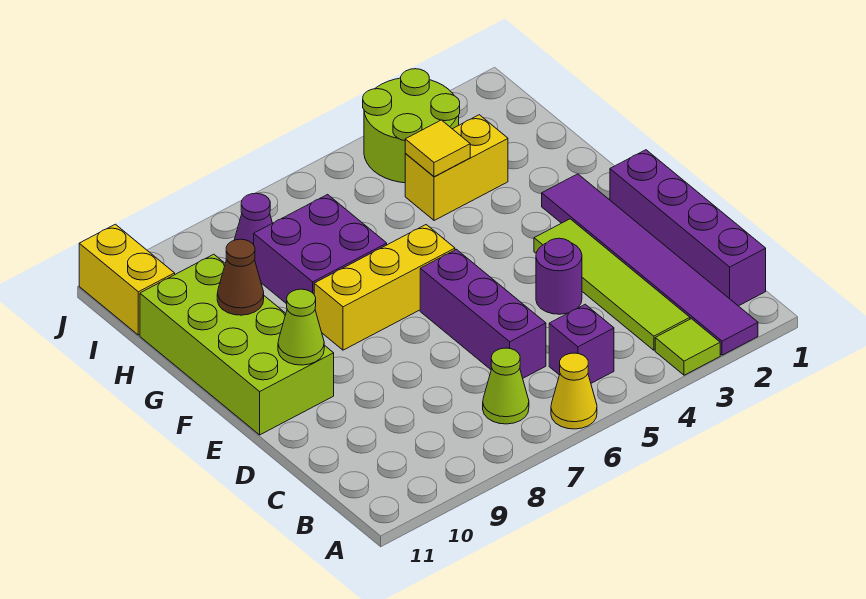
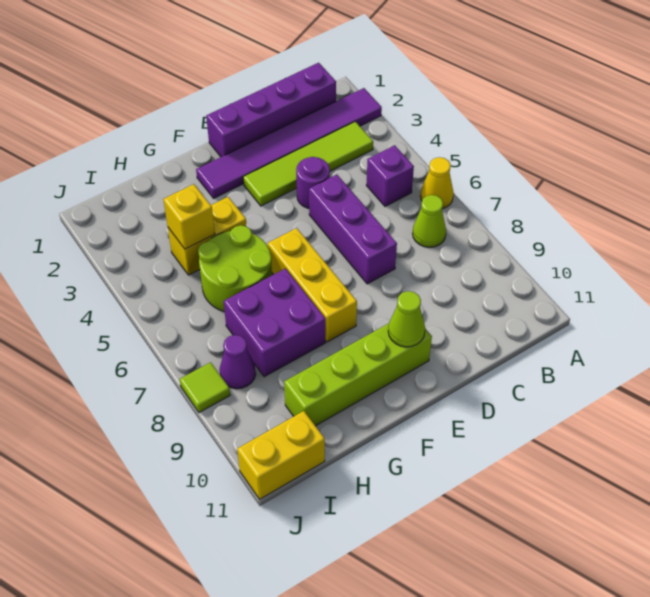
lime tile A3 level 1 -> lime tile J8 level 1
purple brick C6:E6 level 1 -> purple brick D5:D7 level 1
lime brick E10:H11 level 1 -> lime brick E10:H10 level 1
brown cone G10 level 2 -> none
yellow brick H3:H4 level 1 -> yellow brick G4:H4 level 1
yellow tile H4 level 2 -> yellow brick H4 level 2
lime round brick I3:J4 level 1 -> lime round brick G5:H6 level 1

